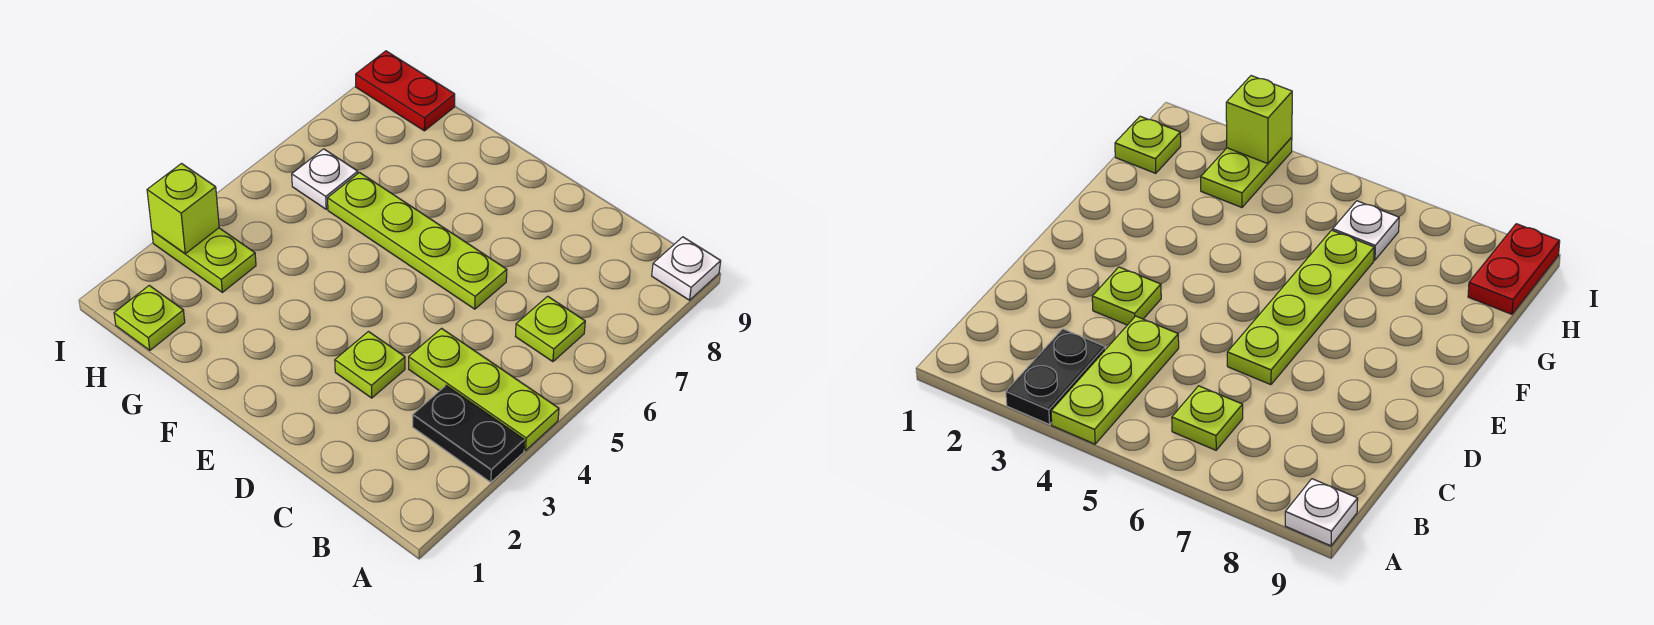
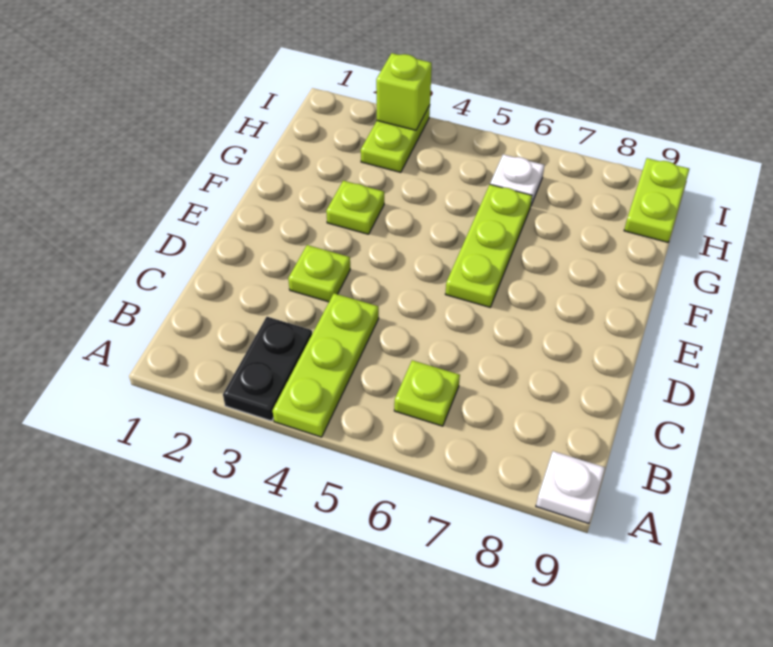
lime plate D6:G6 level 1 -> lime plate E6:G6 level 1
lime plate H1 level 1 -> lime plate F3 level 1
red plate H9:I9 level 1 -> lime plate H9:I9 level 1

